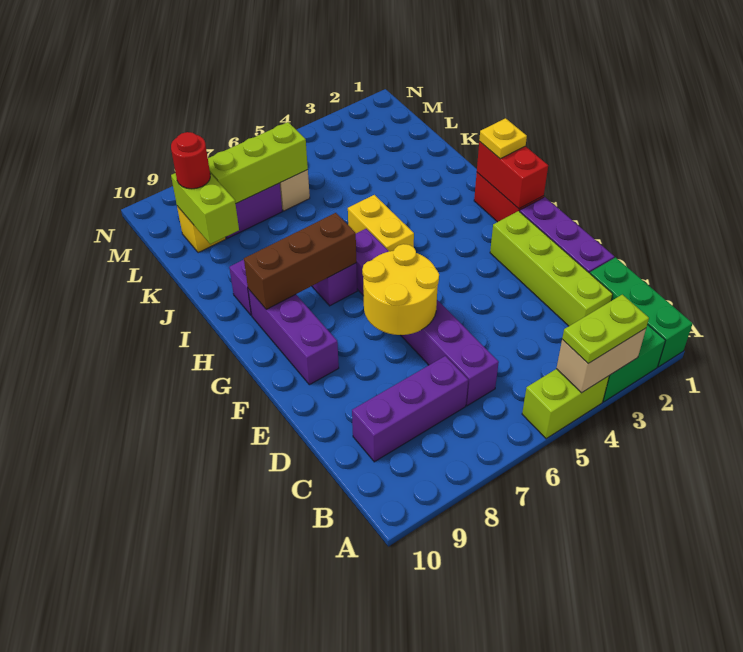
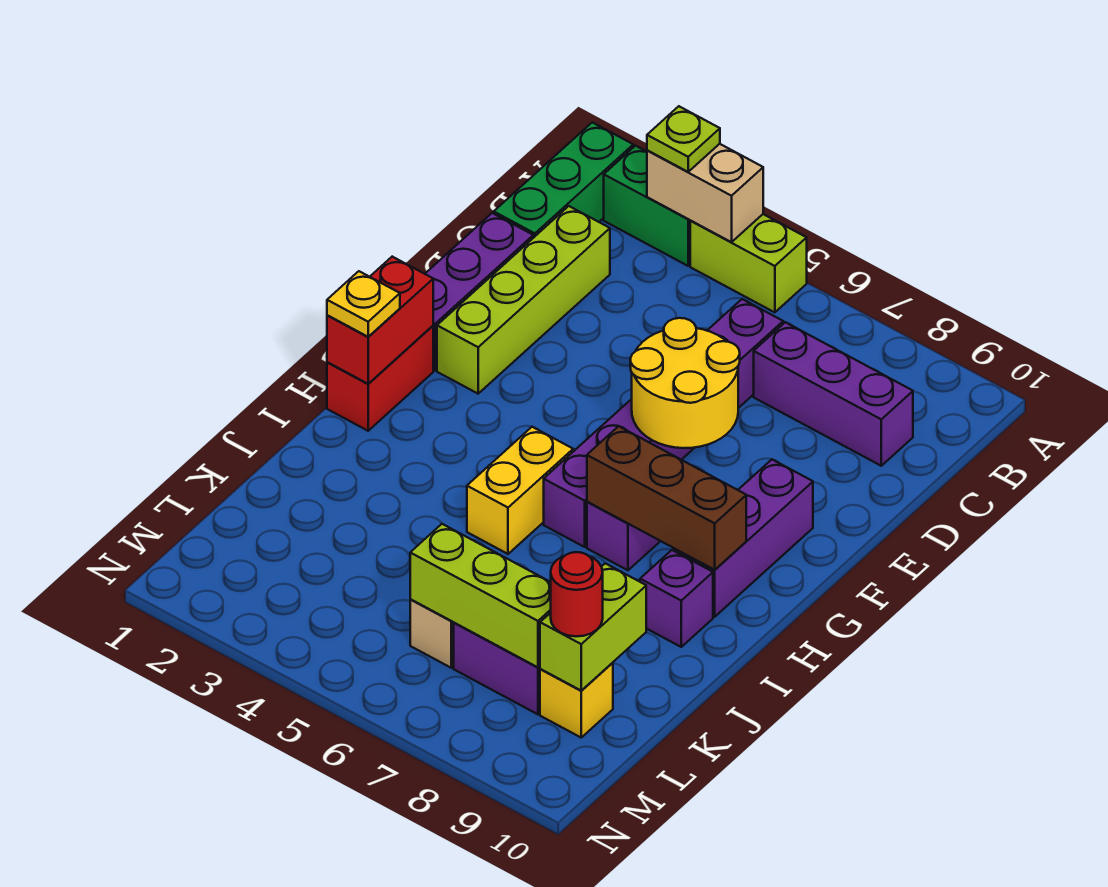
lime plate A3:A4 level 3 -> lime plate A3 level 3

